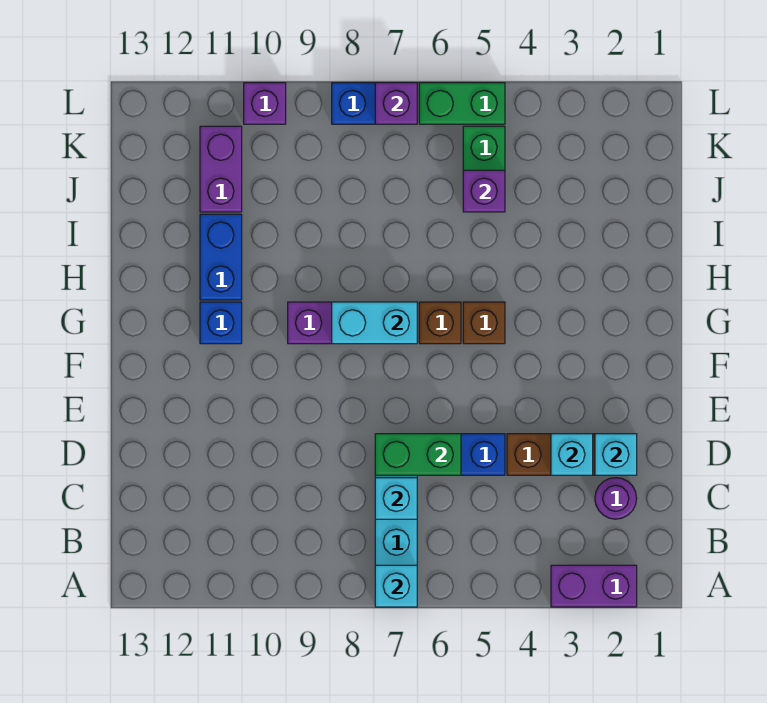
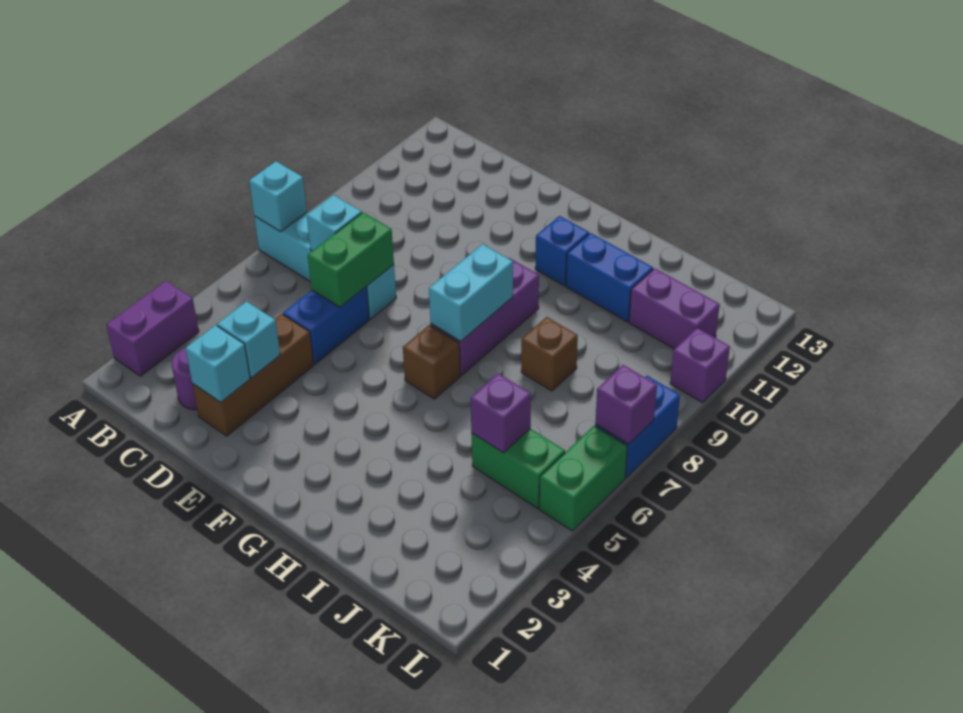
brown brick G5 level 1 -> brown brick I8 level 1

